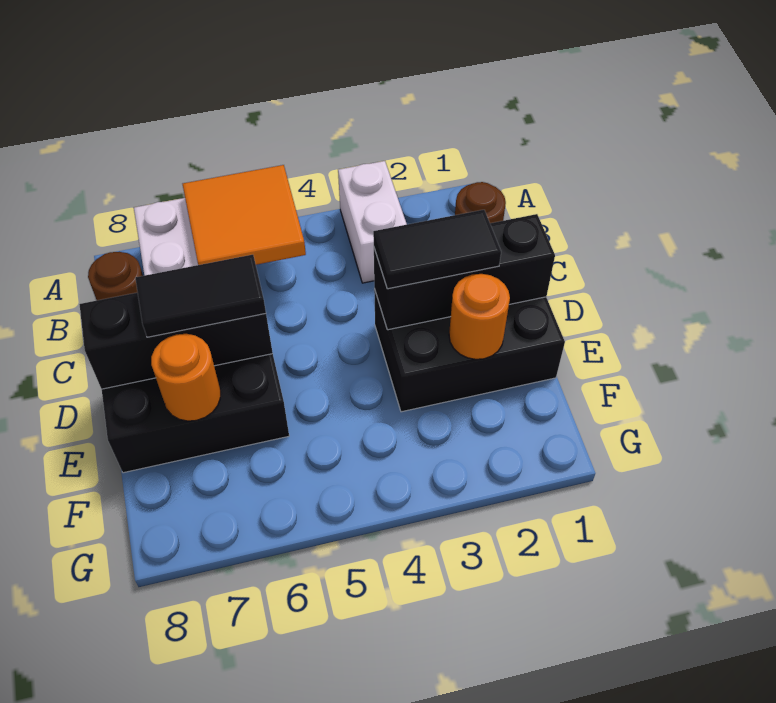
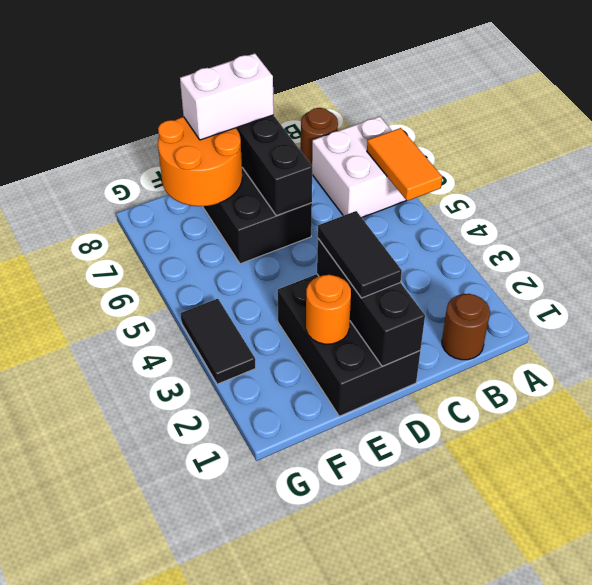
white brick A3:B3 level 1 -> white brick D8:E8 level 3
orange tile A5:B6 level 2 -> orange tile A5:A6 level 2
black tile D6:D7 level 3 -> black tile G3:G4 level 1
orange round brick E7 level 2 -> orange round brick E7:F8 level 2

